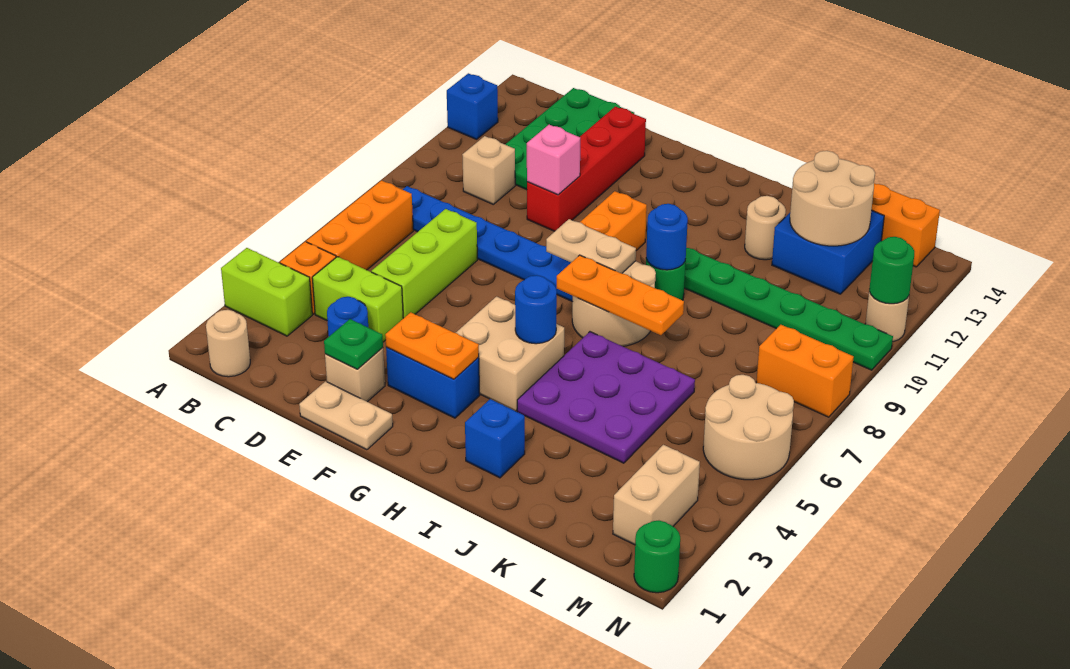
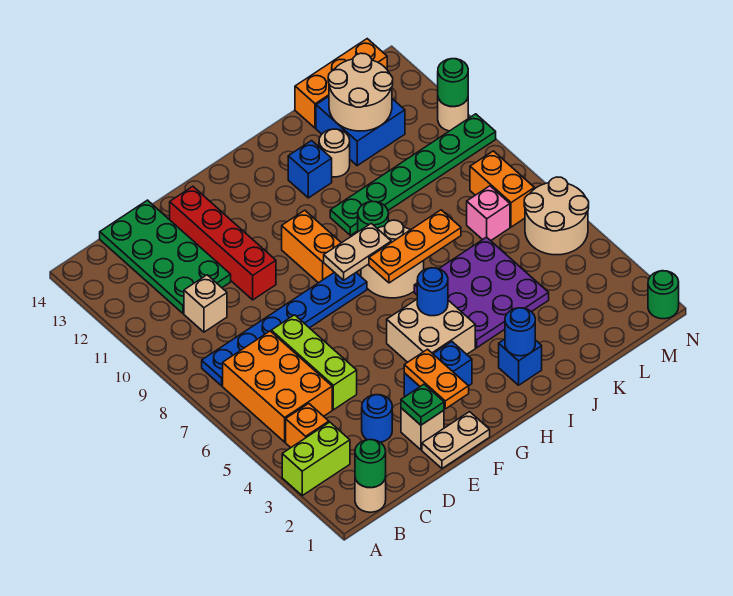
blue brick A12 level 1 -> blue brick I12 level 1
none -> green round brick B1 level 2
orange brick B5:B7 level 1 -> orange brick B5:C7 level 1
lime brick C4:D4 level 1 -> none
pink brick E10 level 2 -> pink brick L7 level 1
orange plate F3:G3 level 2 -> orange plate F2:F3 level 2
blue round brick I9 level 2 -> blue round brick I2 level 2
tan brick M2:M3 level 1 -> none
orange brick M8:N8 level 1 -> orange brick M7:M8 level 1

